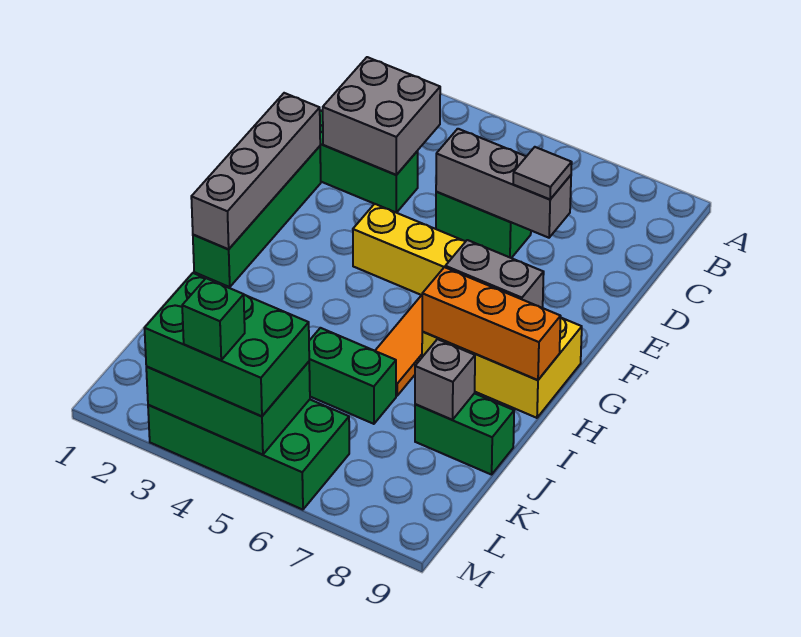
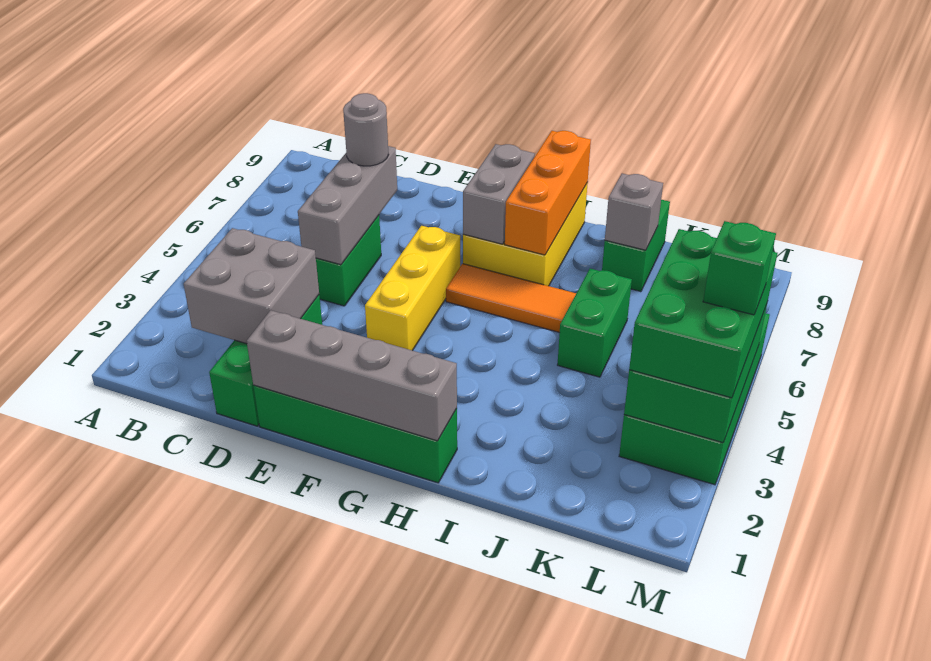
grey tile D7 level 3 -> grey round brick D7 level 3

